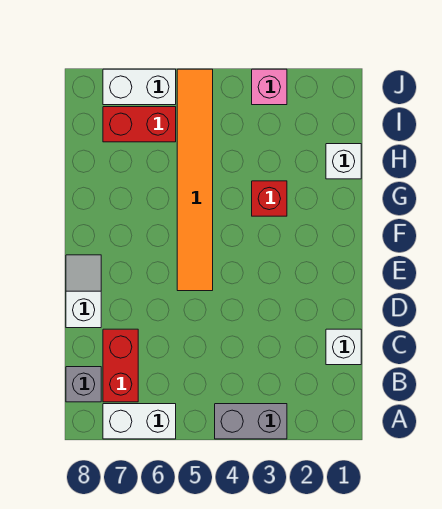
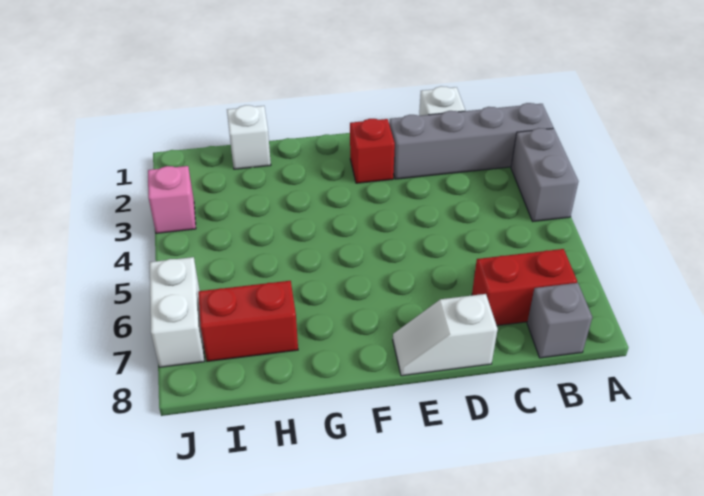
none -> grey brick A2:D2 level 1
white brick A6:A7 level 1 -> none
orange tile E5:J5 level 1 -> none
red brick G3 level 1 -> red brick E2 level 1
red brick I6:I7 level 1 -> red brick H7:I7 level 1

